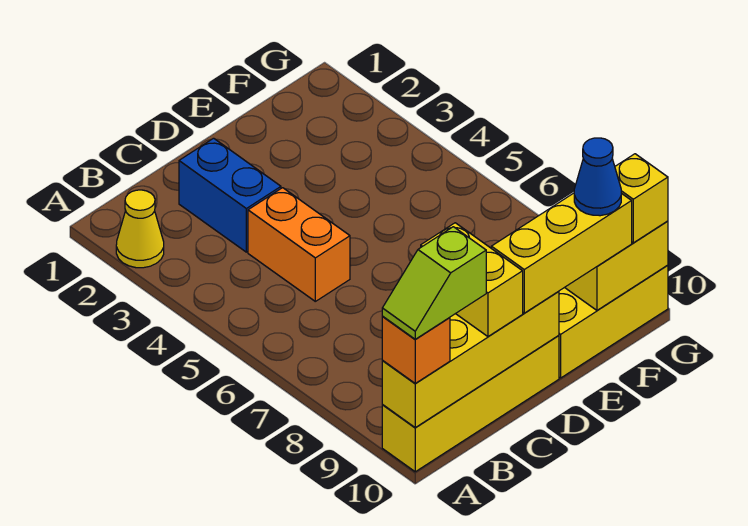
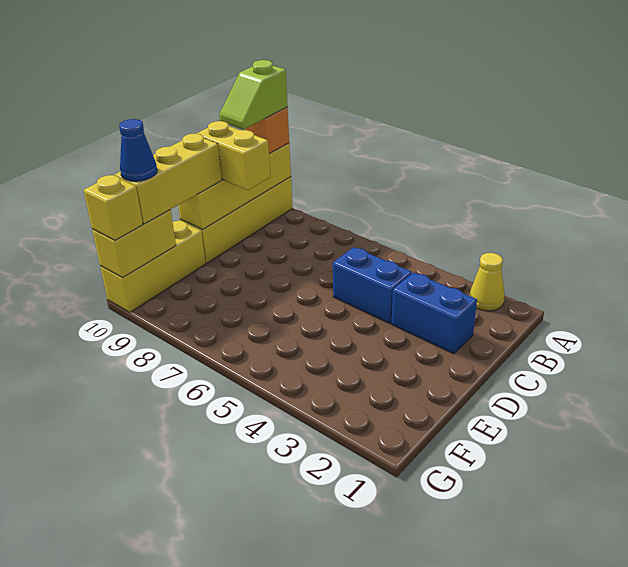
lime slope A10:B10 level 4 top B -> lime slope A10:B10 level 4 top A
orange brick C4:C5 level 1 -> blue brick C4:C5 level 1

